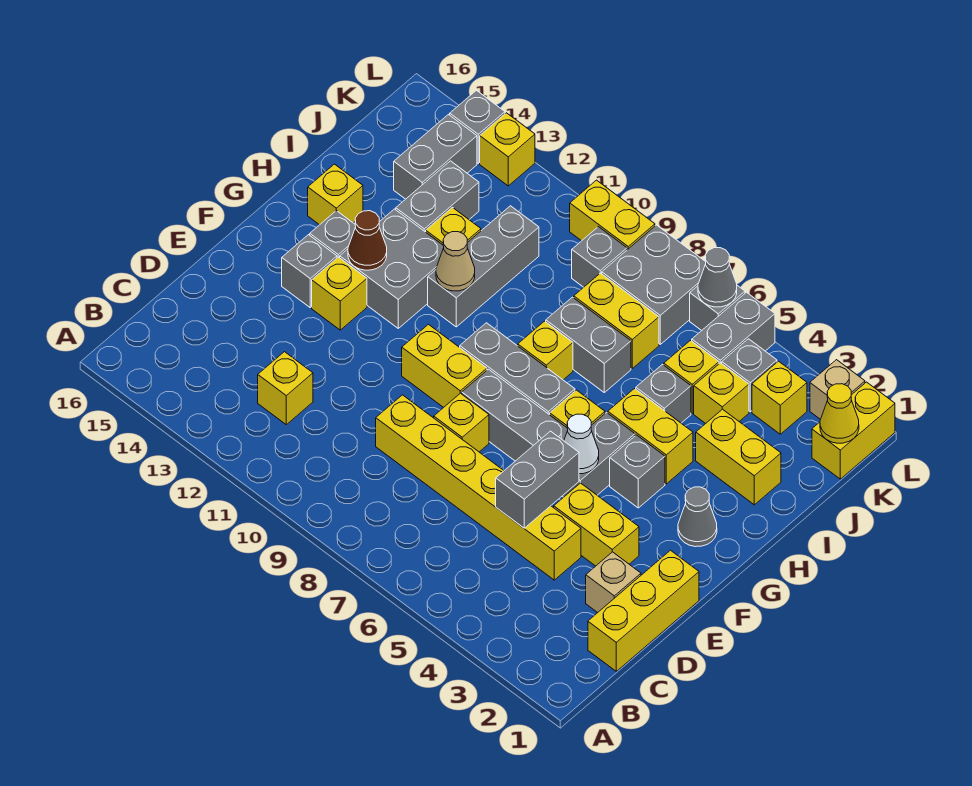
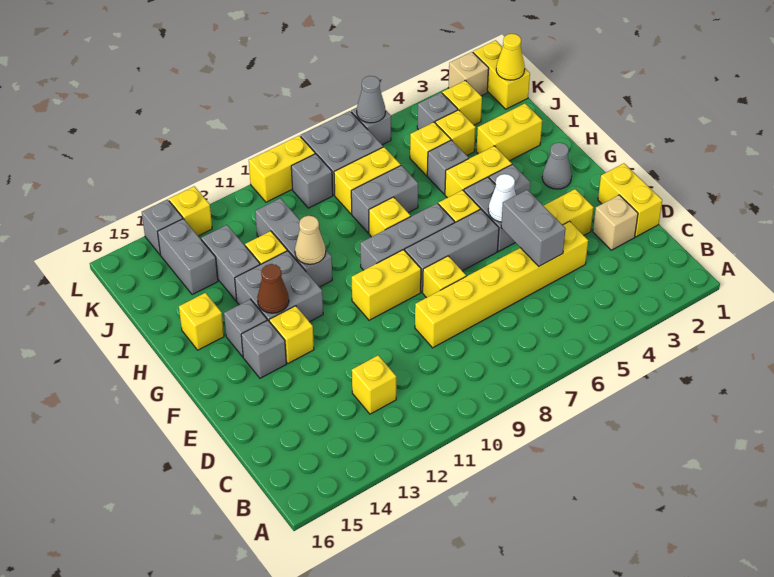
yellow brick C1:E1 level 1 -> yellow brick D1:E1 level 1
grey brick K5:L5 level 1 -> none

